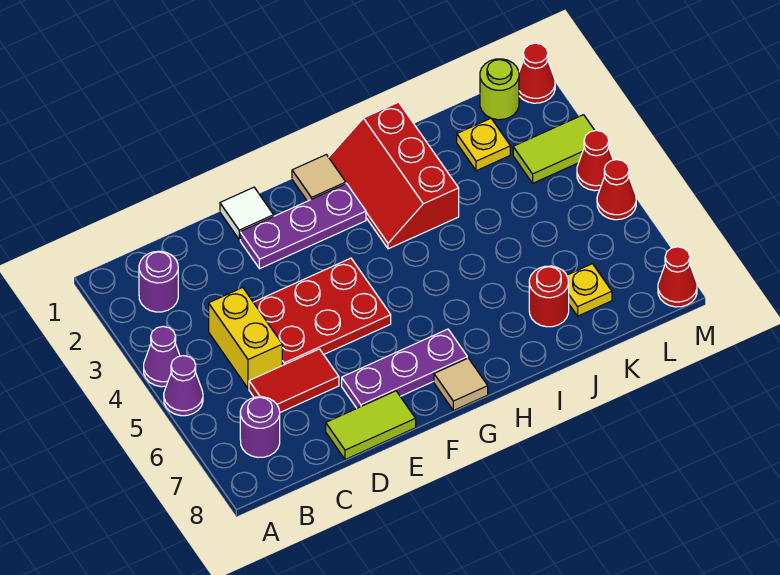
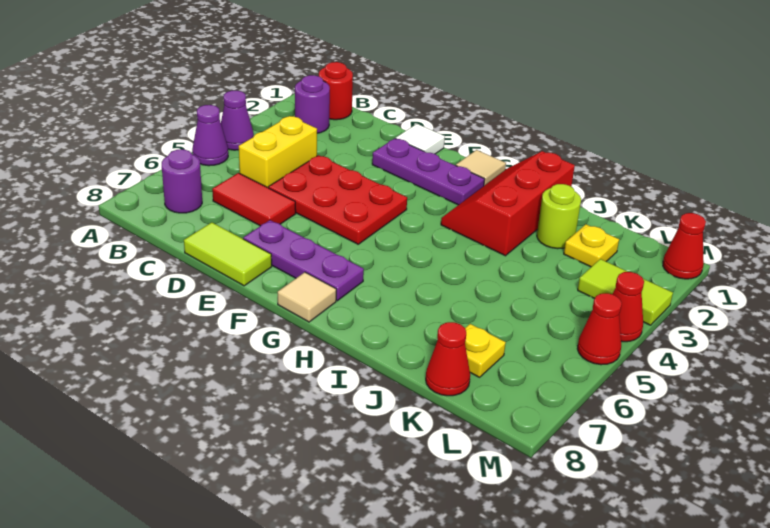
red round brick J7 level 1 -> red round brick B1 level 1
lime round brick L1 level 1 -> lime round brick J2 level 1
red cone M8 level 1 -> red cone K8 level 1

